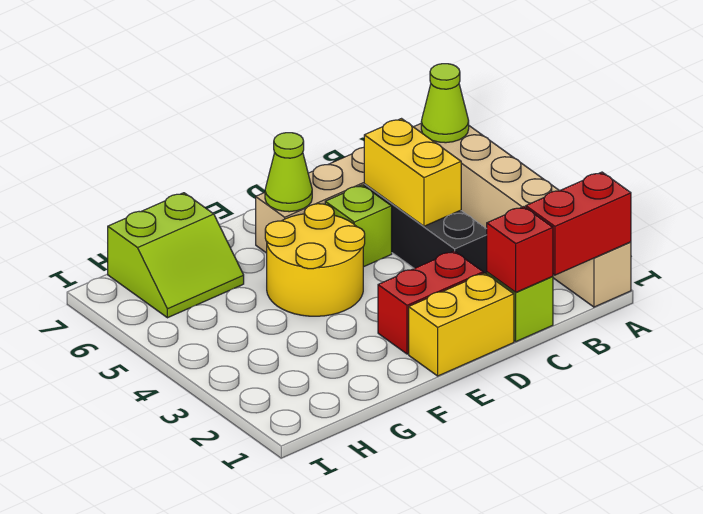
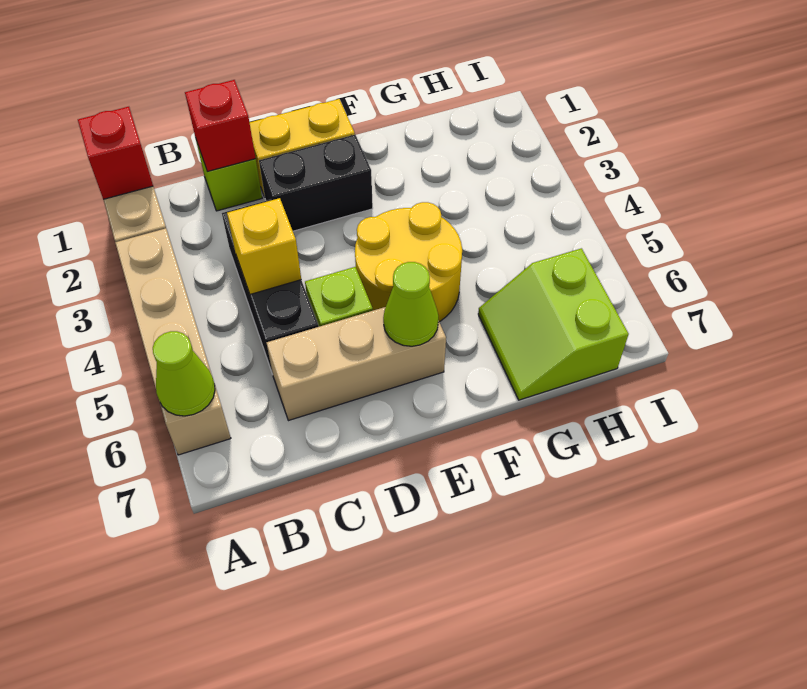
red brick A1:B1 level 2 -> red brick A1 level 2
yellow brick C4:C5 level 2 -> yellow brick C4 level 2
red brick D2:E2 level 1 -> black brick D2:E2 level 1
lime slope G6:H7 level 1 top 7 -> lime slope G6:H7 level 1 top H

